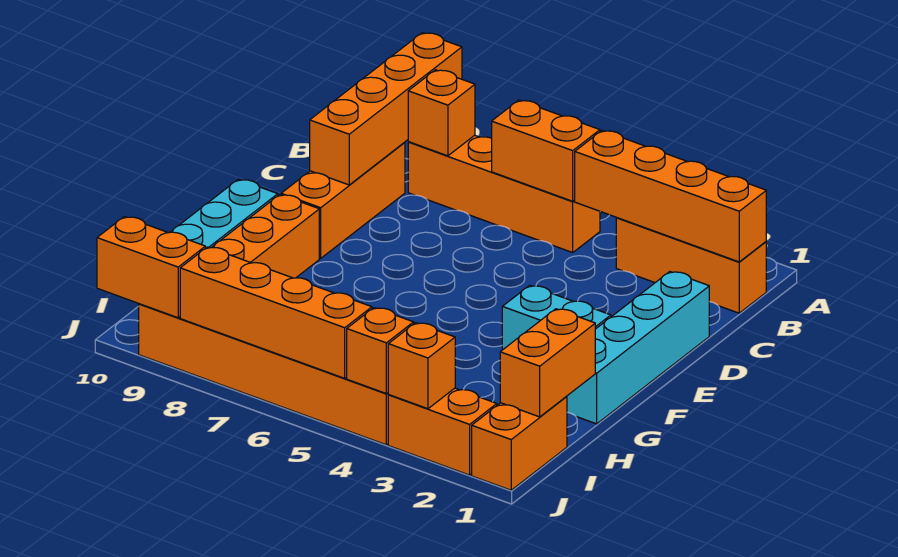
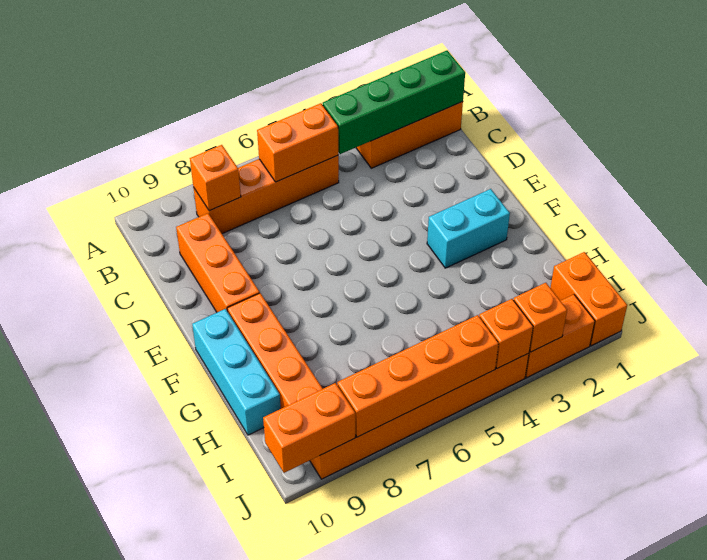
orange brick A9:D9 level 2 -> none
orange brick B1:B4 level 2 -> green brick B1:B4 level 2
cyan brick D1:G1 level 1 -> none
orange brick H1:I1 level 2 -> none

